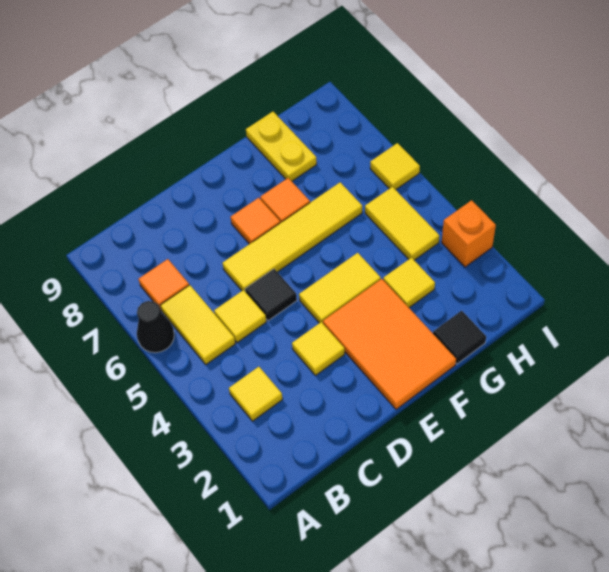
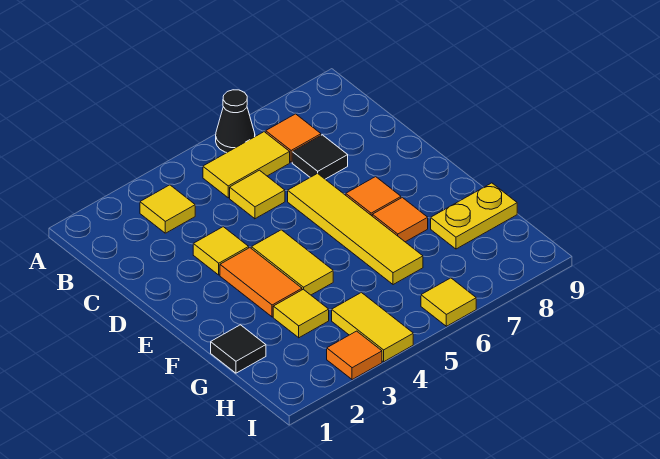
black tile D5 level 1 -> black tile C7 level 1
orange tile E1:F3 level 1 -> orange tile E3:F3 level 1
yellow tile H4:H5 level 1 -> yellow tile H4:I4 level 1
orange brick I3 level 1 -> orange tile I3 level 1

